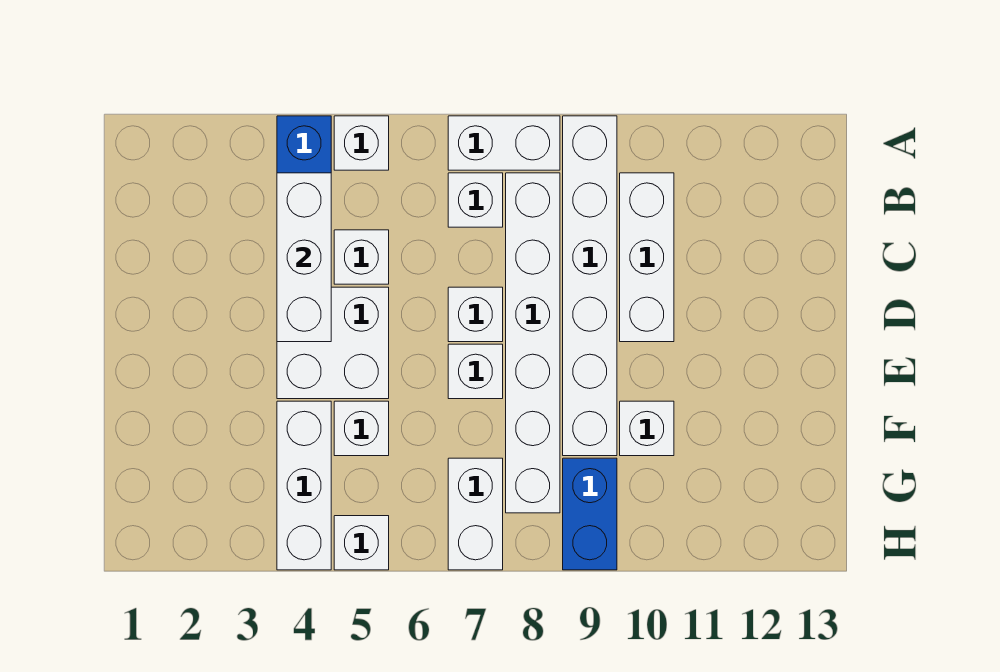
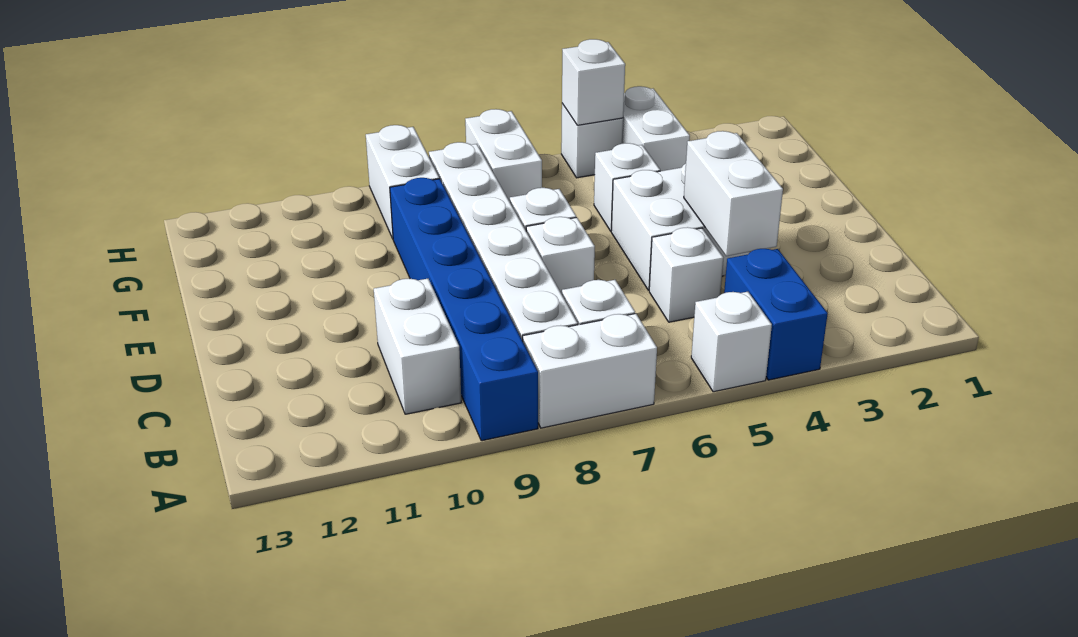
white brick A9:F9 level 1 -> blue brick A9:F9 level 1
white brick B4:D4 level 2 -> white brick C4:D4 level 2
white brick B10:D10 level 1 -> white brick B10:C10 level 1
white brick F4:H4 level 1 -> white brick G4:H4 level 1
white brick F10 level 1 -> white brick H5 level 2
blue brick G9:H9 level 1 -> white brick G9:H9 level 1

